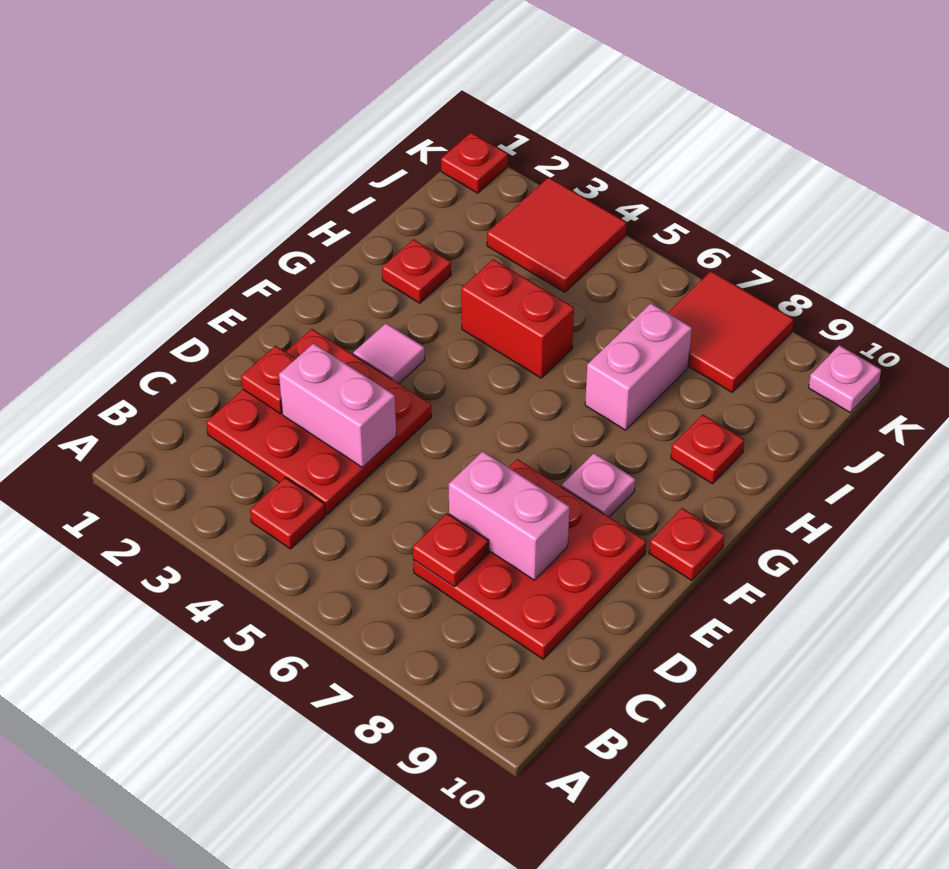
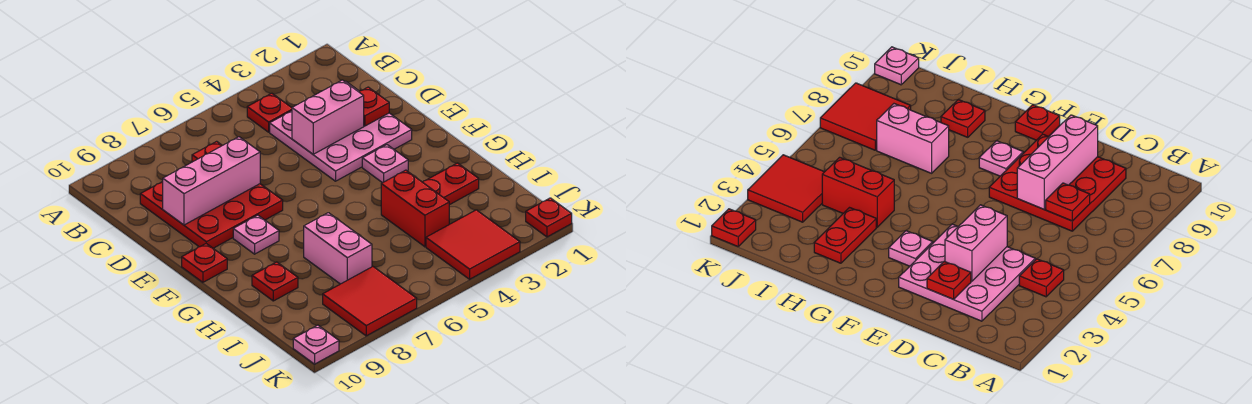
red plate C2:E4 level 1 -> pink plate C2:E4 level 1
pink brick D7:D8 level 2 -> pink brick D7:D9 level 2
pink tile F3 level 1 -> pink plate F3 level 1
red plate H2 level 1 -> red plate H2:H3 level 1
red brick H4:H5 level 1 -> red brick H4:I4 level 1

